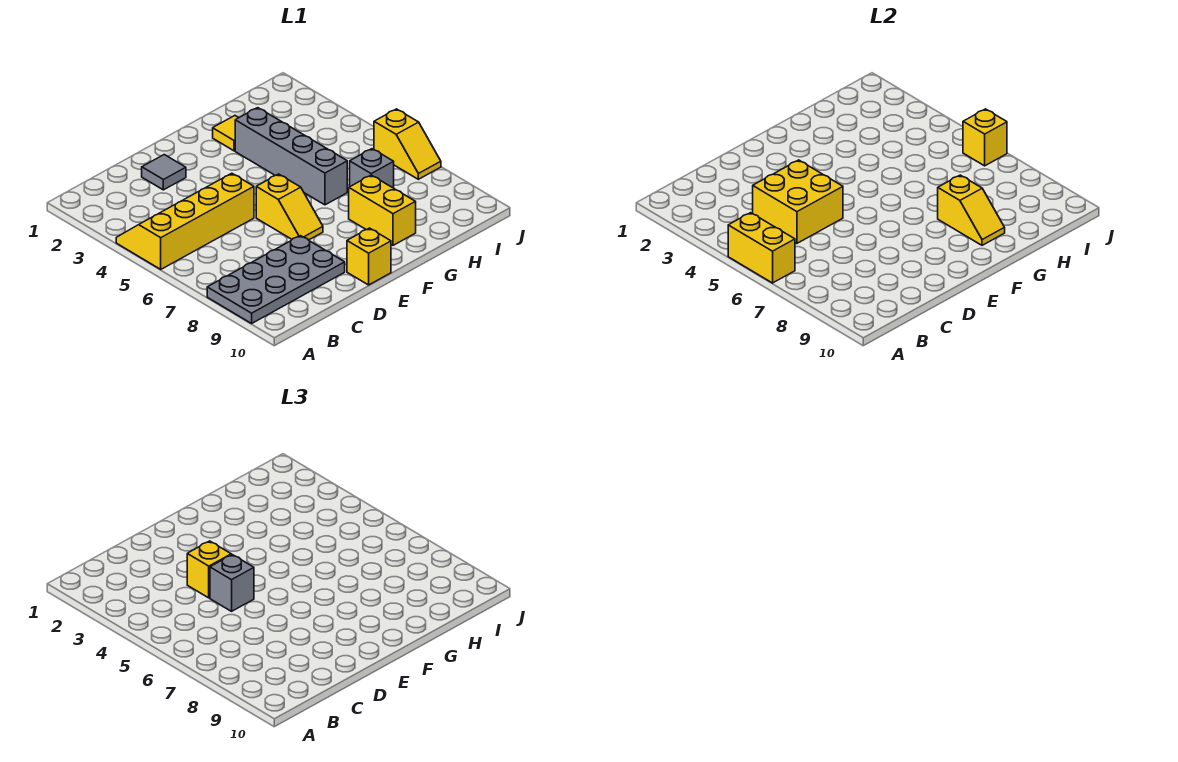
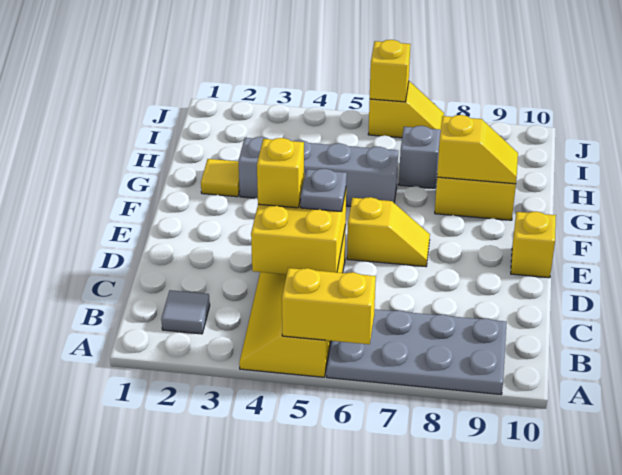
grey plate A8:D9 level 1 -> grey plate A6:B9 level 1
grey tile D2 level 1 -> grey tile B2 level 1
grey brick D5 level 3 -> grey plate D5 level 3

